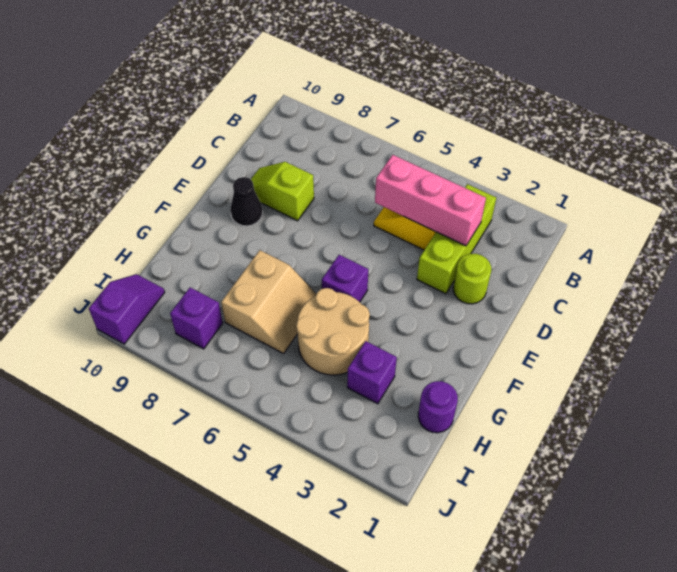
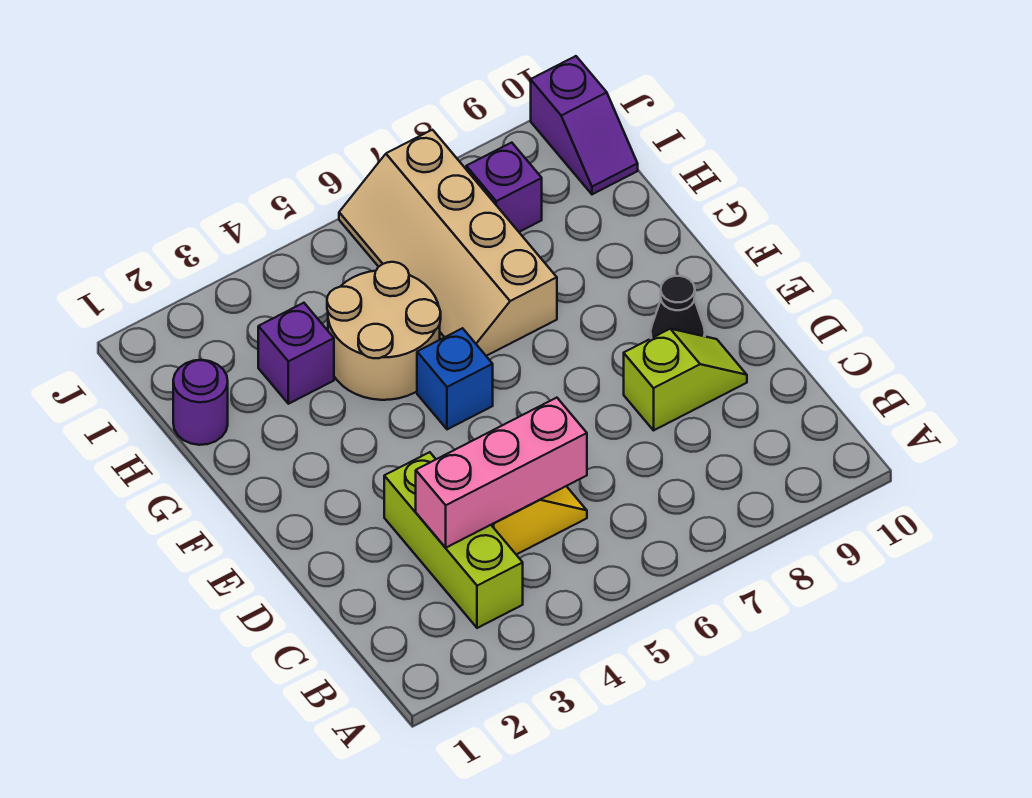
lime round brick D2 level 1 -> none
purple brick F5 level 1 -> blue brick F5 level 1
tan slope G6:H7 level 1 top 7 -> tan slope G6:J7 level 1 top 7

